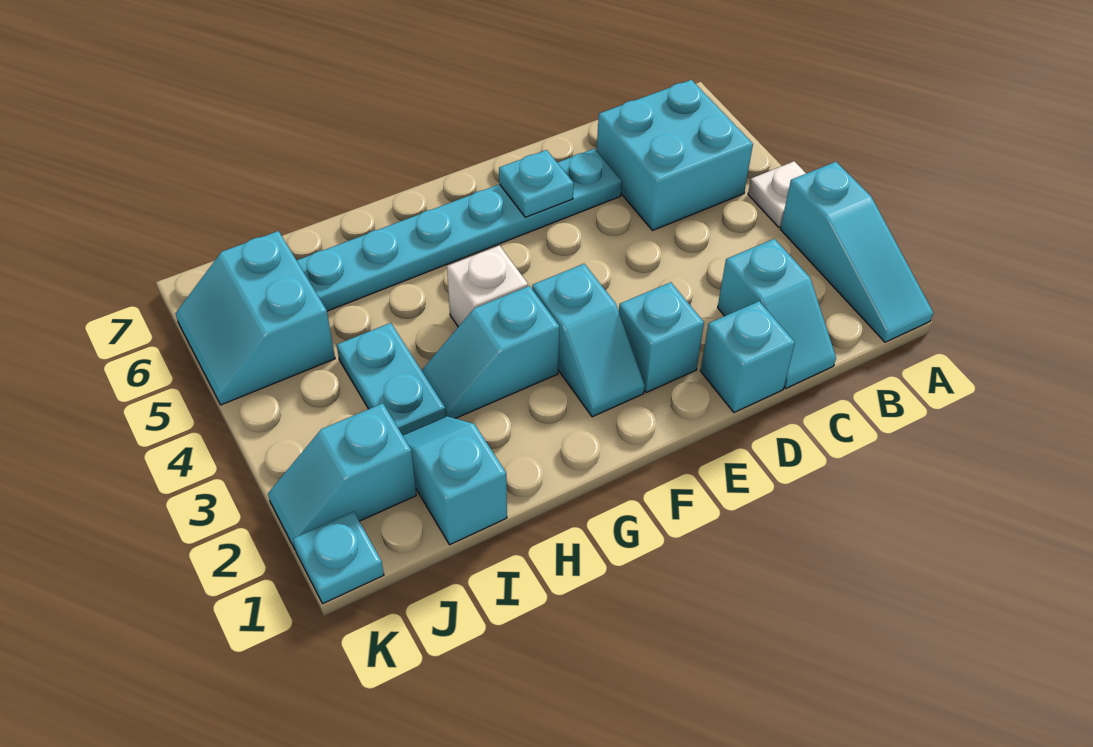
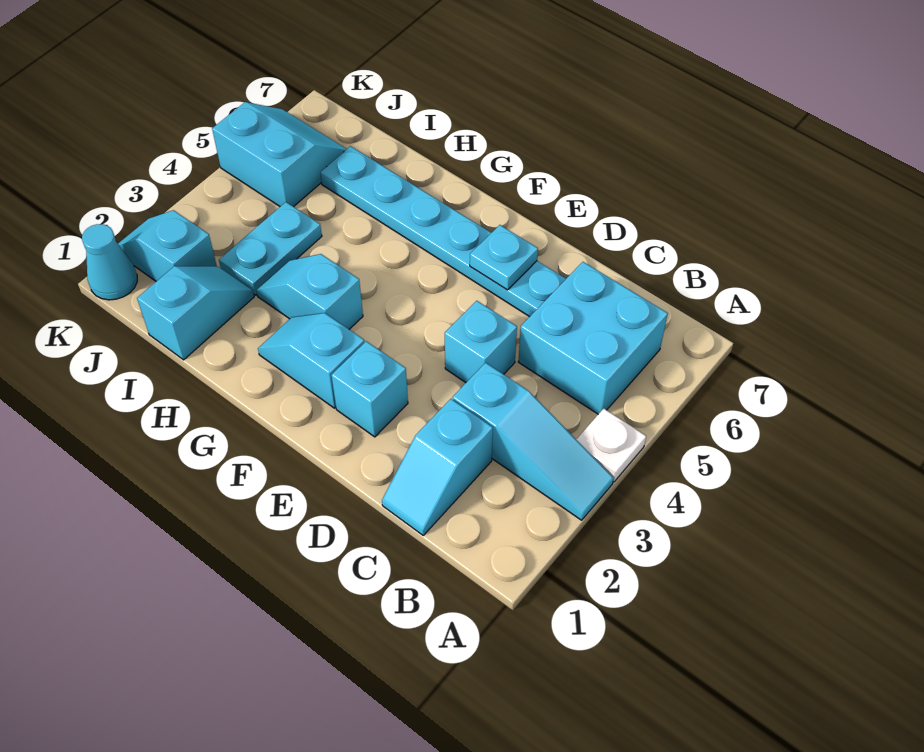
cyan slope A1:A3 level 1 top 3 -> cyan slope A3:C3 level 1 top C
cyan brick D1 level 1 -> cyan brick D4 level 1
cyan slope F2:F3 level 1 top 3 -> cyan slope F2:G2 level 1 top F
white brick G4 level 1 -> none
cyan slope J5:K6 level 1 top J -> cyan slope J5:K6 level 1 top 5
cyan plate K1 level 1 -> cyan cone K1 level 1

